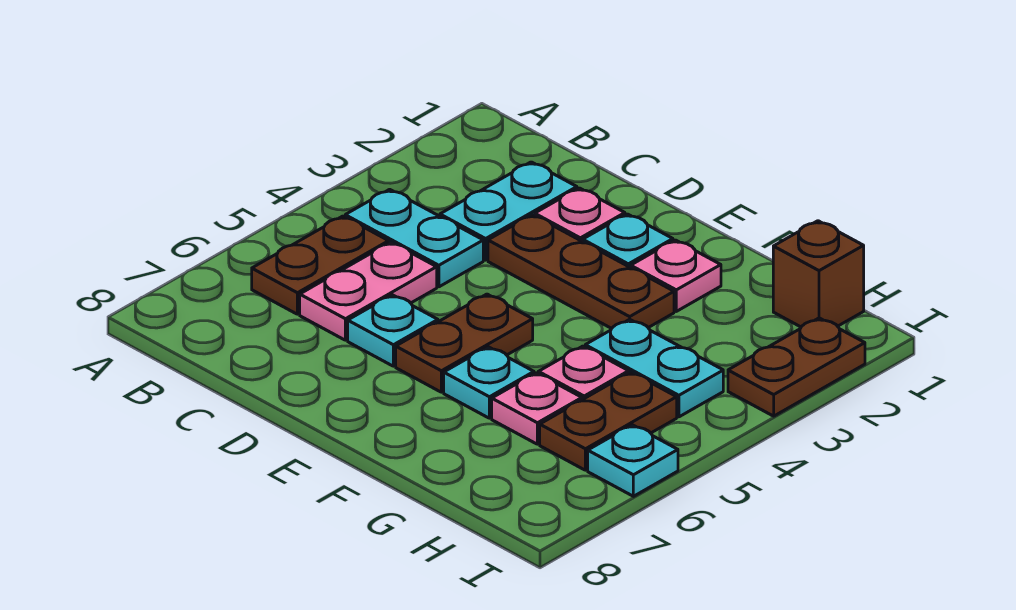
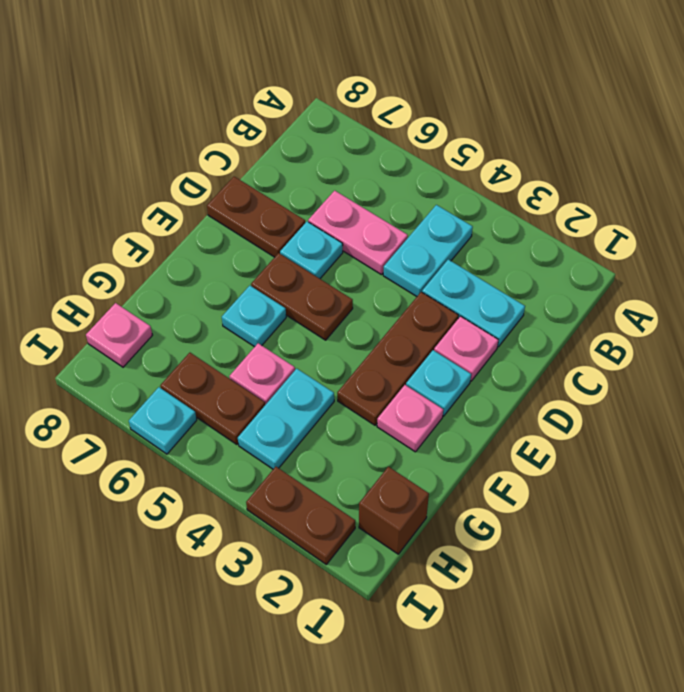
brown plate B5:B6 level 1 -> brown plate D7:D8 level 1
pink plate G6 level 1 -> pink plate H8 level 1

